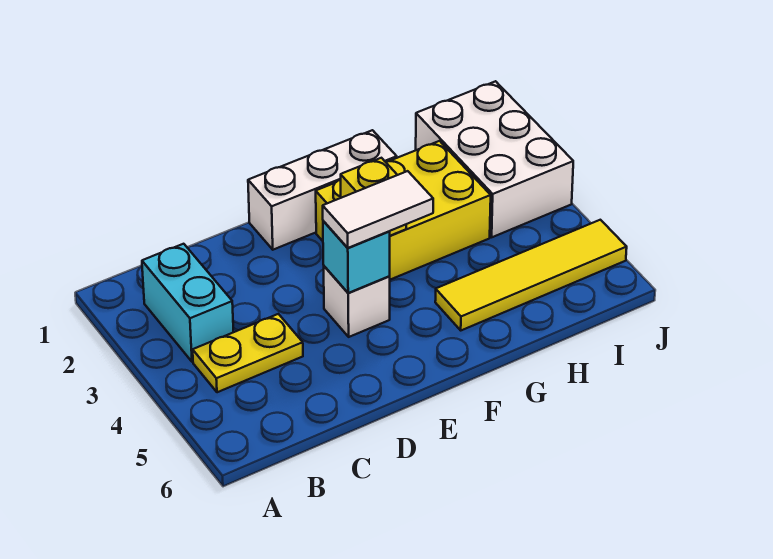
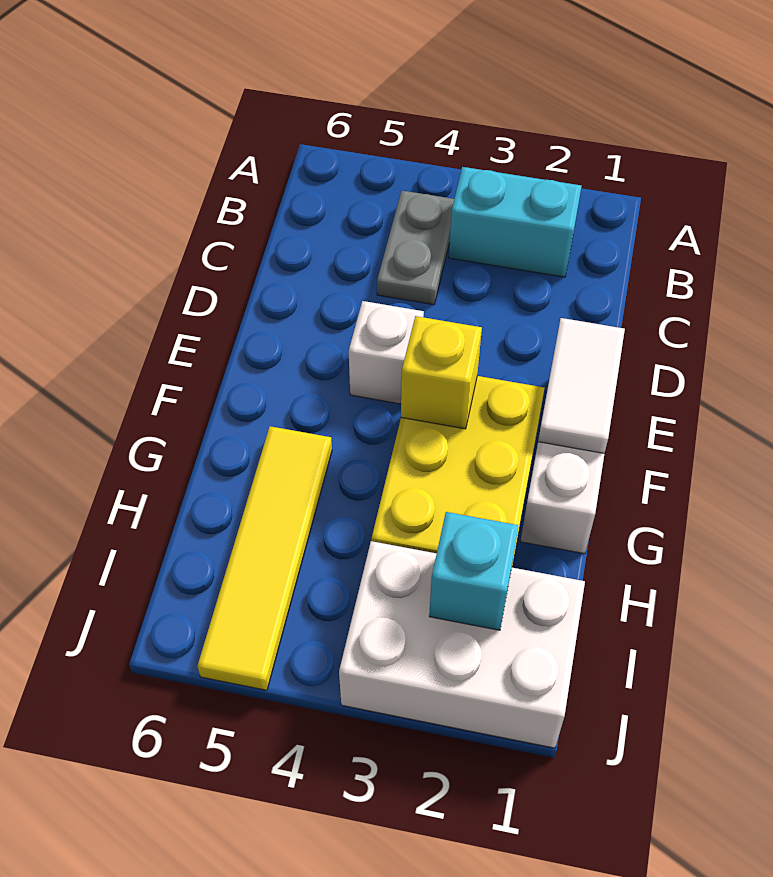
yellow plate B4:C4 level 1 -> grey plate B4:C4 level 1
cyan brick E4 level 2 -> cyan brick I2 level 2
white tile E4:F4 level 3 -> white tile E1:F1 level 2

